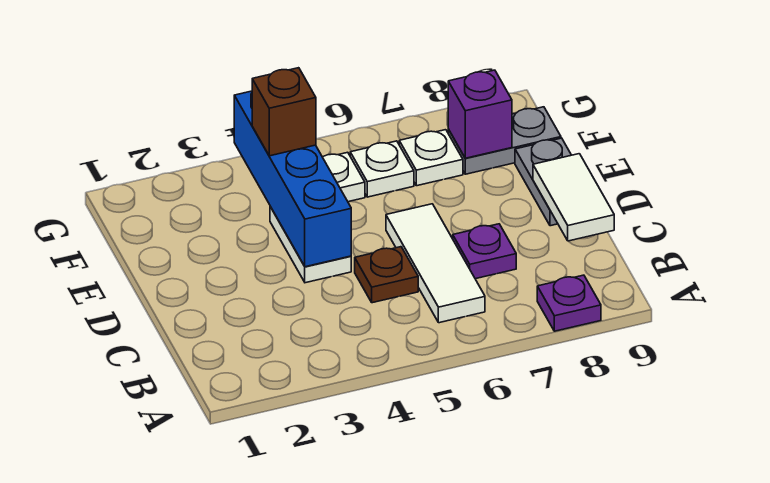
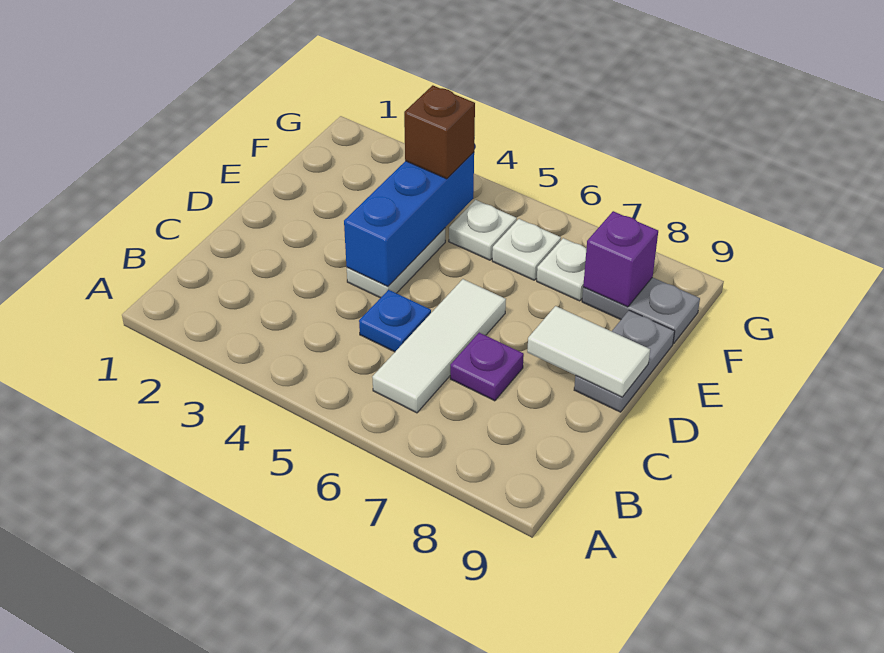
purple plate A8 level 1 -> none
brown plate C5 level 1 -> blue plate C5 level 1
white tile C9:D9 level 2 -> white tile D8:D9 level 2
blue brick D4:G4 level 2 -> blue brick D4:F4 level 2

